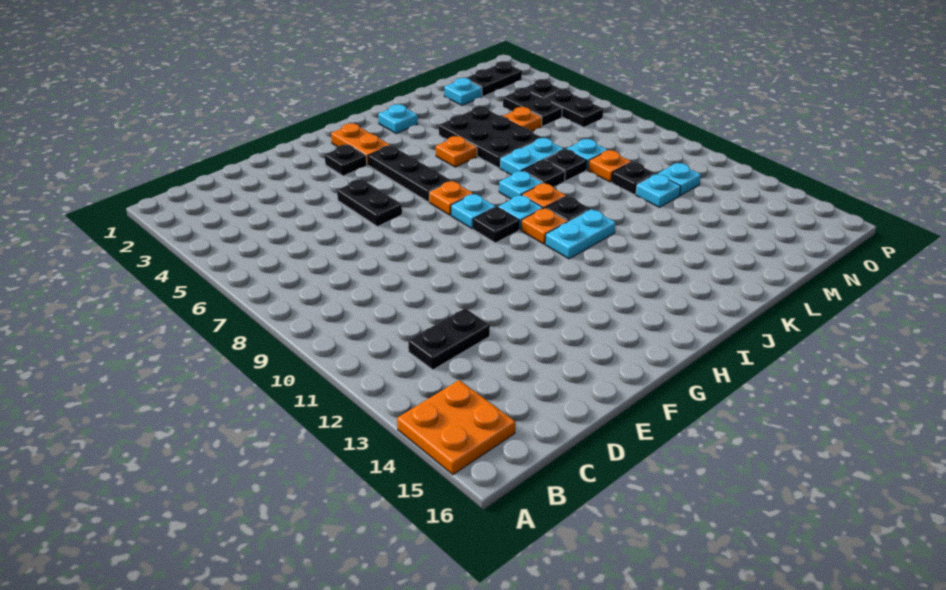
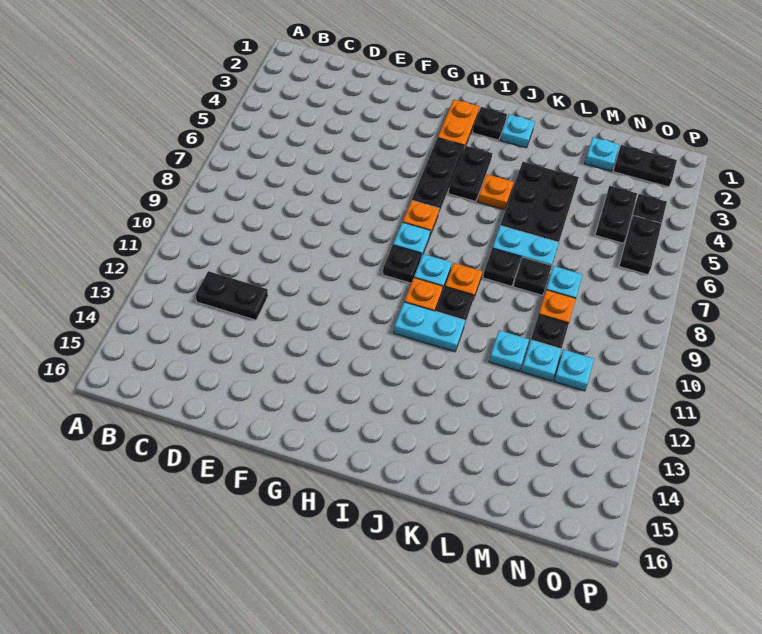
orange plate A14:B15 level 1 -> none
black plate F5:F6 level 1 -> black plate I4:I5 level 1
black plate G3 level 1 -> black plate I2 level 1
cyan plate J8 level 1 -> cyan plate L11 level 1
orange plate M5 level 1 -> none

